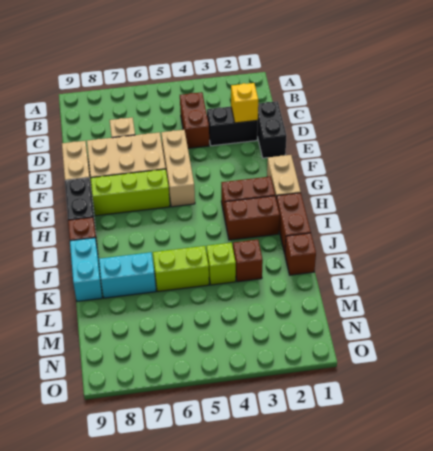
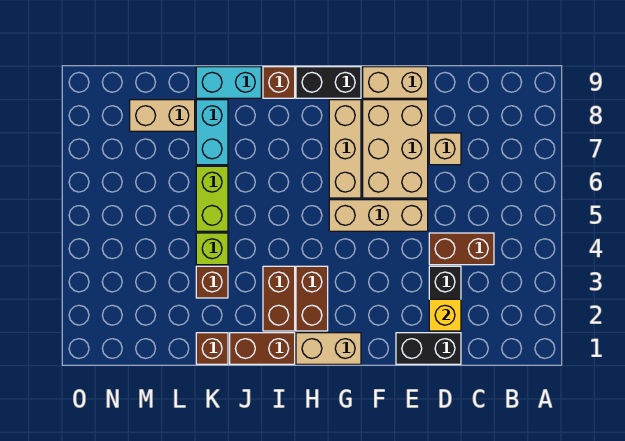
lime brick G6:G8 level 1 -> tan brick G6:G8 level 1
none -> tan brick L8:M8 level 1

